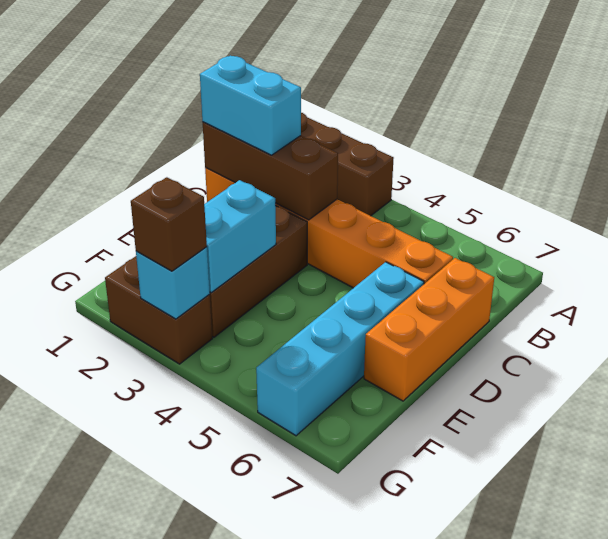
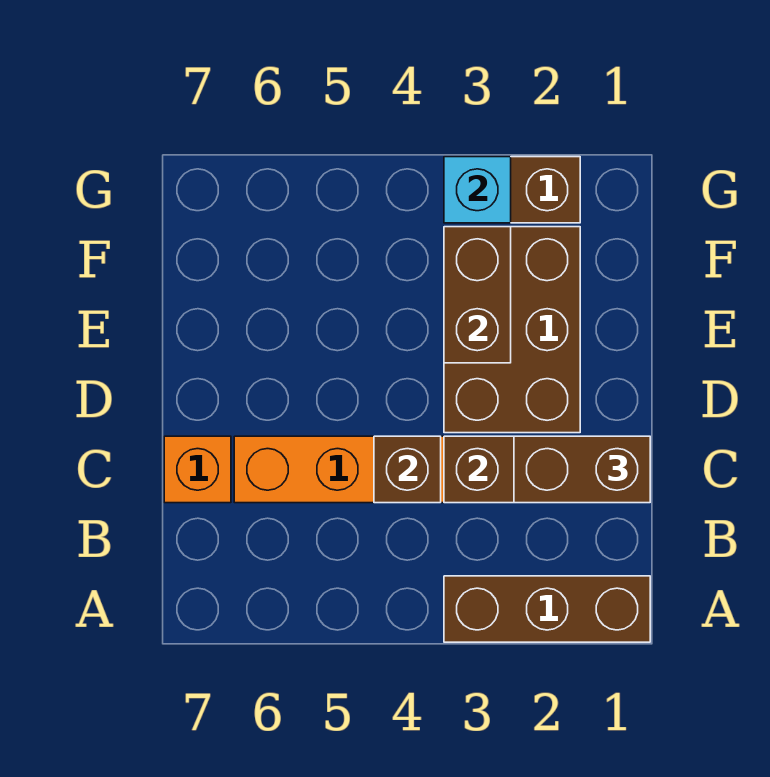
cyan brick C1:C2 level 3 -> brown brick C1:C2 level 3
orange brick C7:E7 level 1 -> orange brick C7 level 1
cyan brick D6:G6 level 1 -> none
cyan brick E3:F3 level 2 -> brown brick E3:F3 level 2
brown brick G3 level 3 -> brown brick C4 level 2

